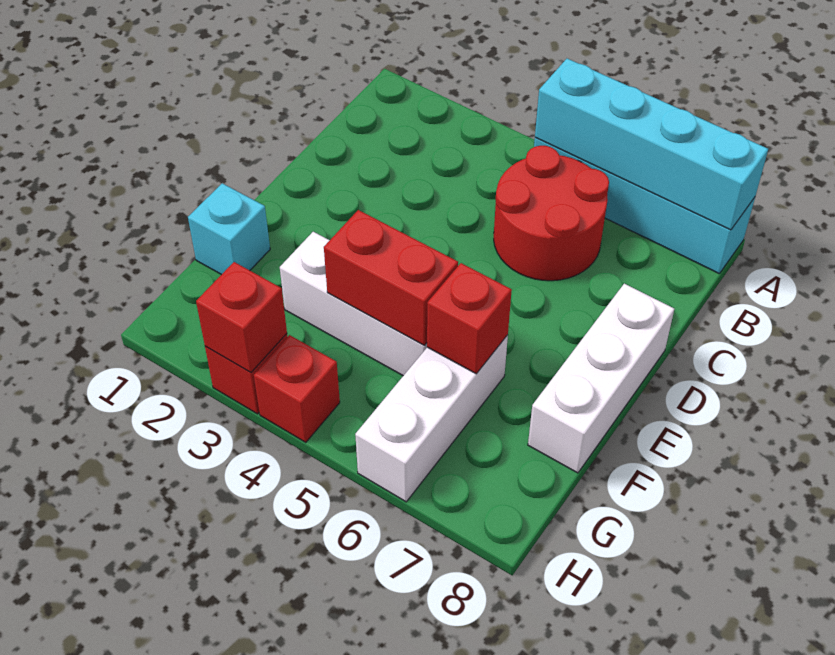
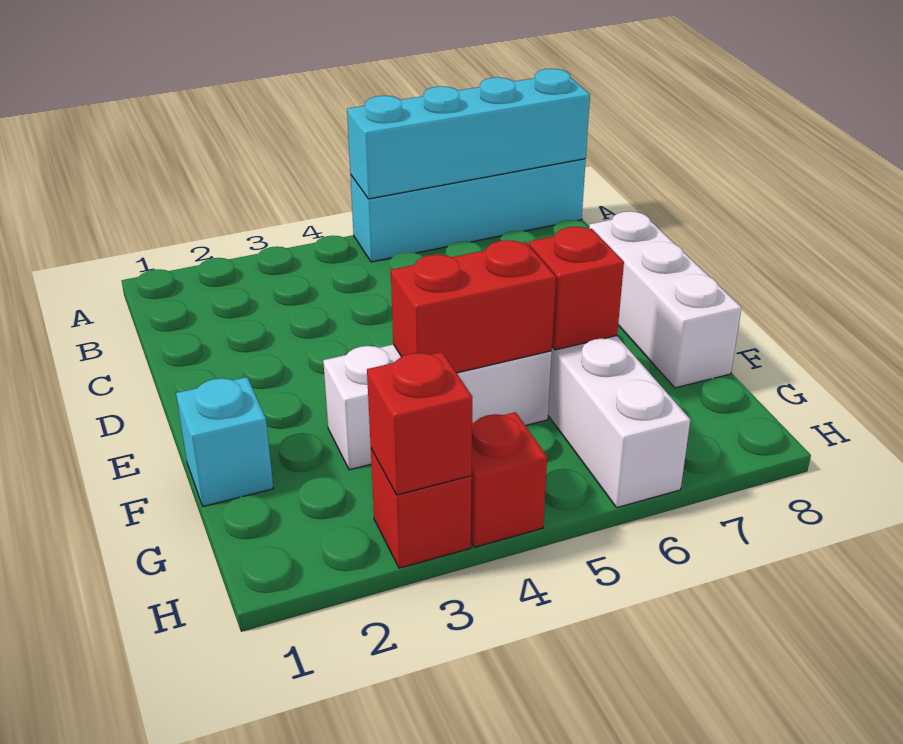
red round brick B5:C6 level 1 -> none

